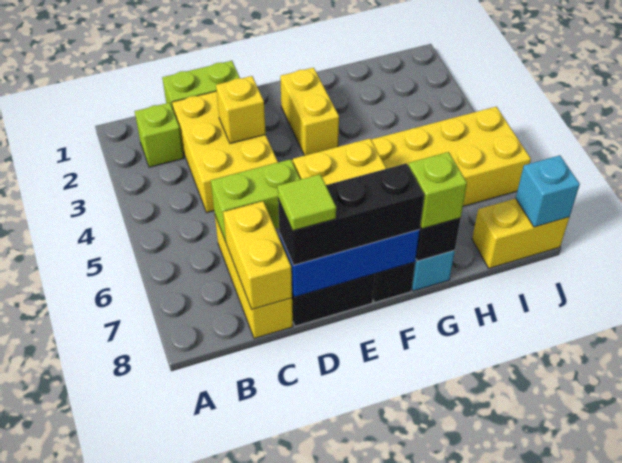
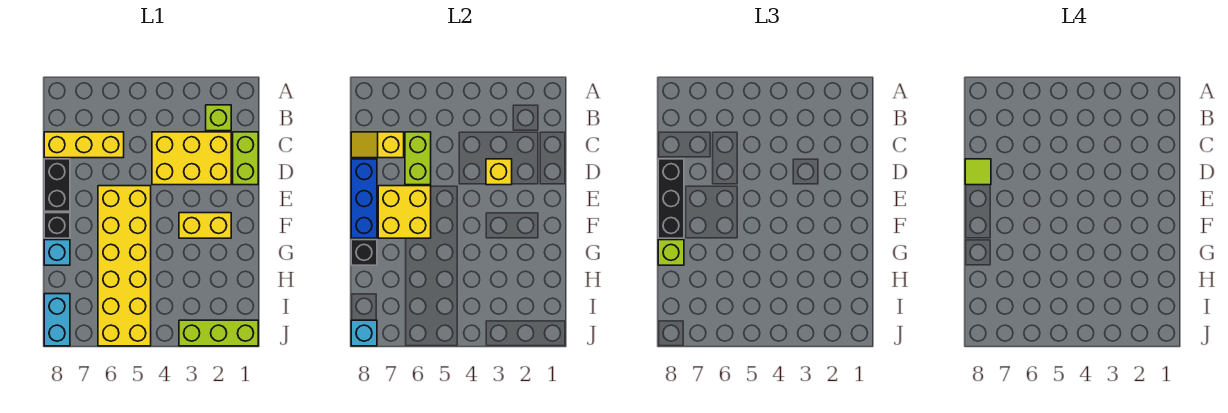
yellow brick C7:C8 level 2 -> yellow slope C7:C8 level 2 top 7
yellow brick I8:J8 level 1 -> cyan brick I8:J8 level 1
none -> lime brick J1:J3 level 1

